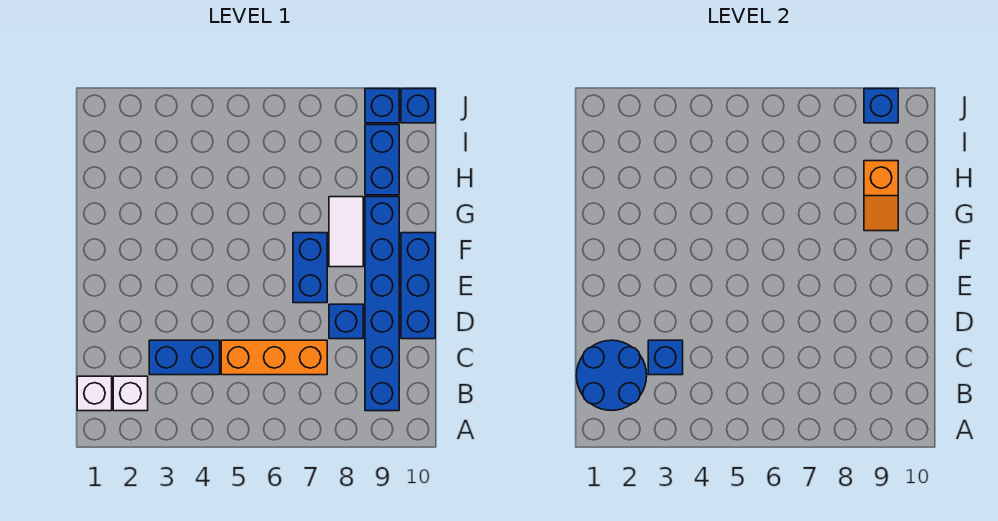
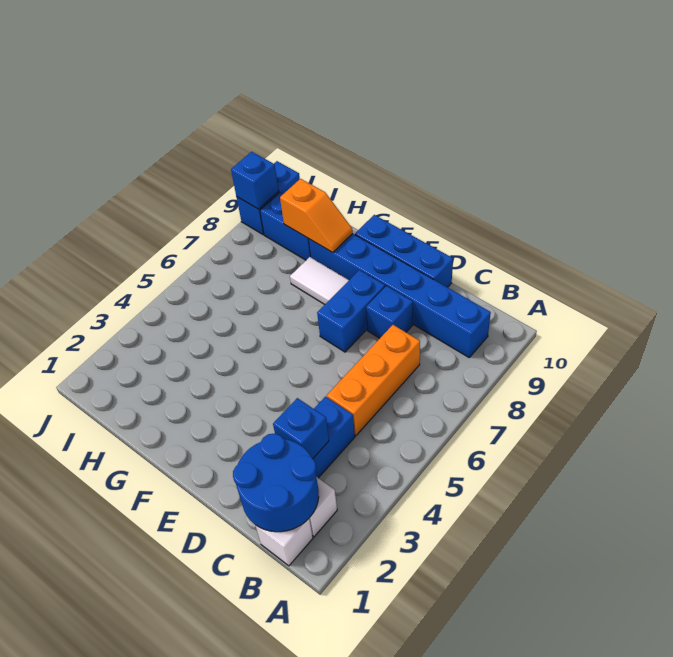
blue brick E7:F7 level 1 -> blue brick E7:E8 level 1

